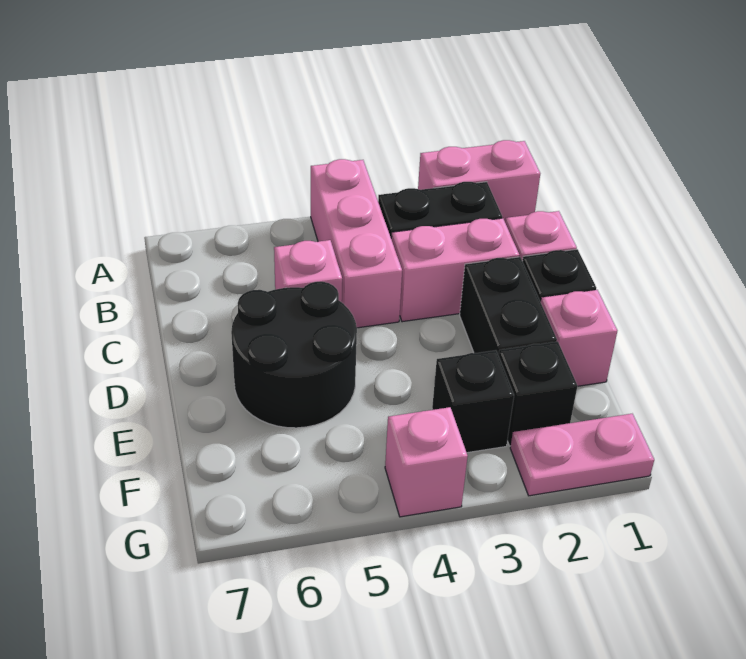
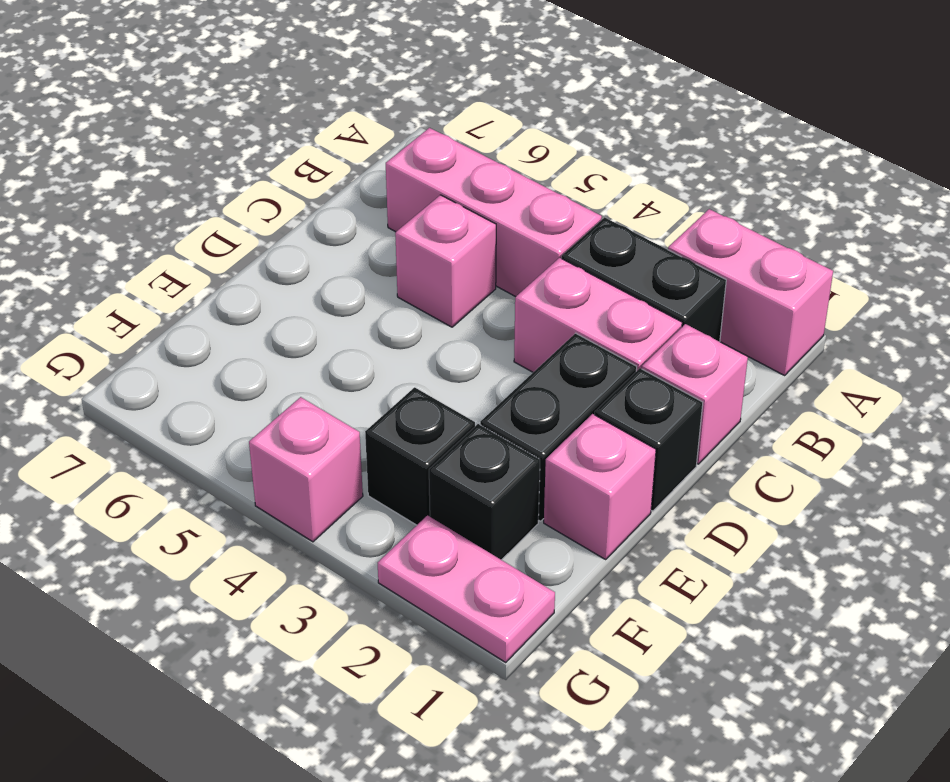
pink brick A4:C4 level 1 -> pink brick B4:B6 level 1
black round brick D5:E6 level 1 -> none

